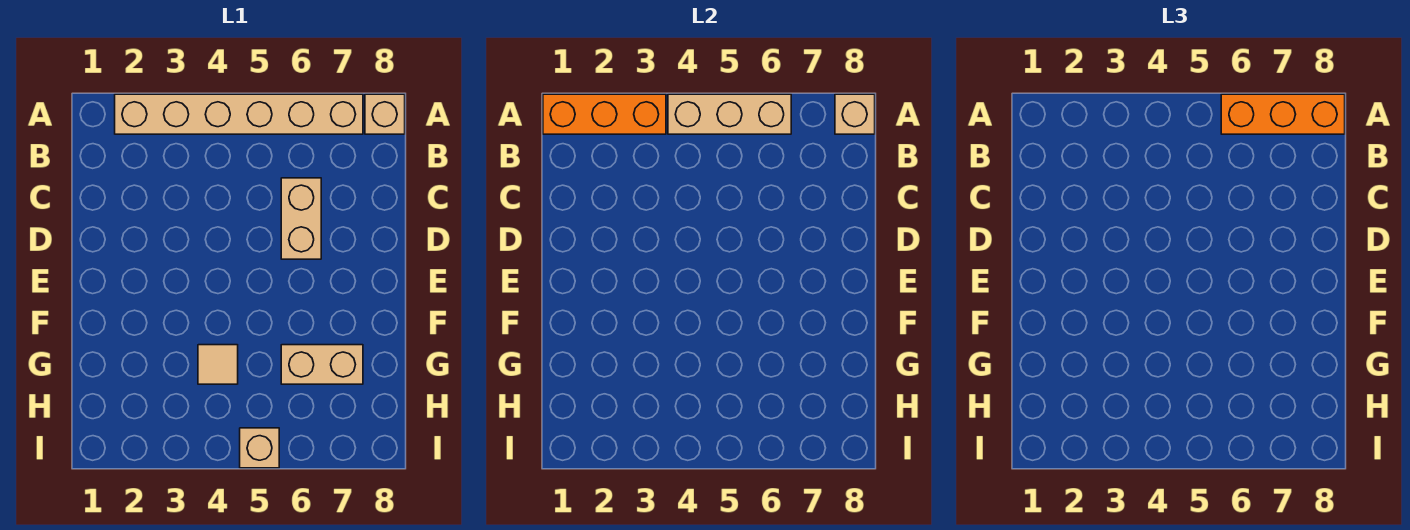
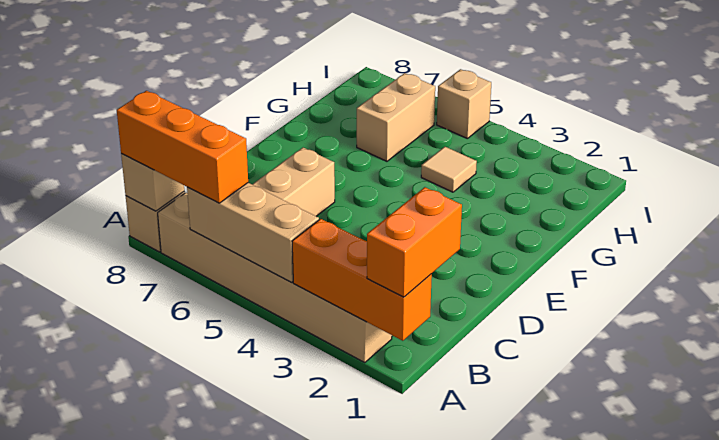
none -> orange brick A1:B1 level 3
tan brick G6:G7 level 1 -> tan brick G6:H6 level 1

